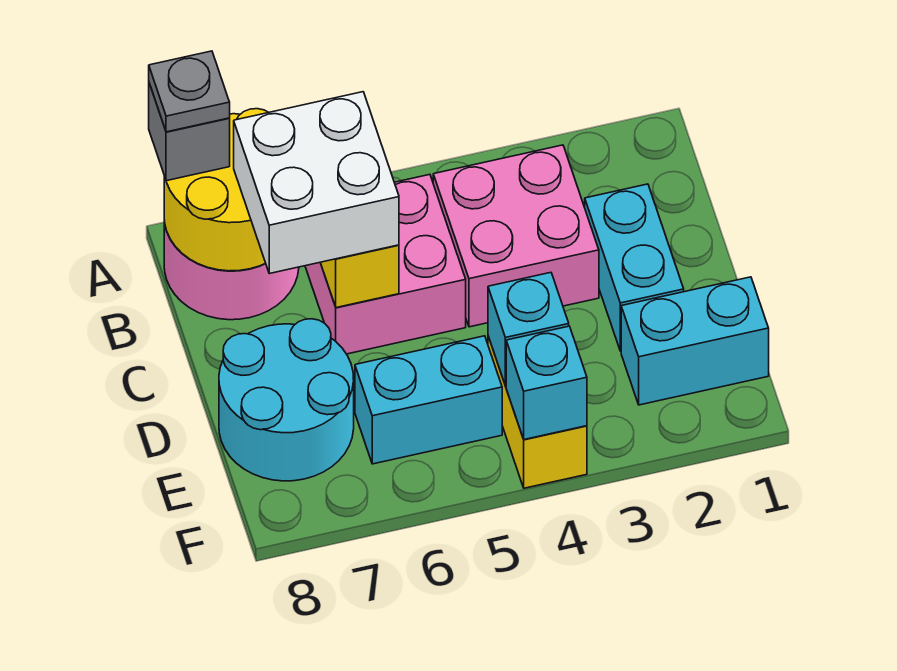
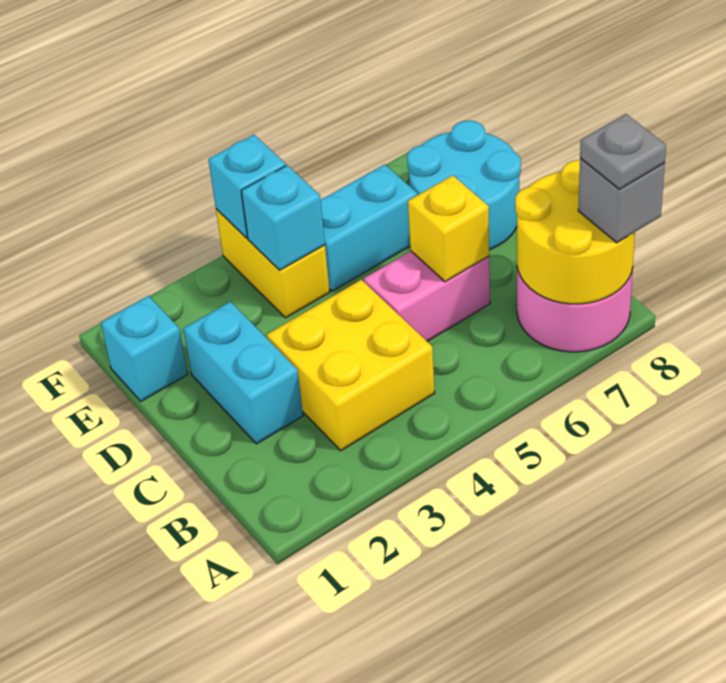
pink brick B3:C4 level 1 -> yellow brick B3:C4 level 1
pink brick B5:C6 level 1 -> pink brick C5:C6 level 1
white brick B6:C7 level 3 -> none
cyan brick E1:E2 level 1 -> cyan brick E1 level 1

